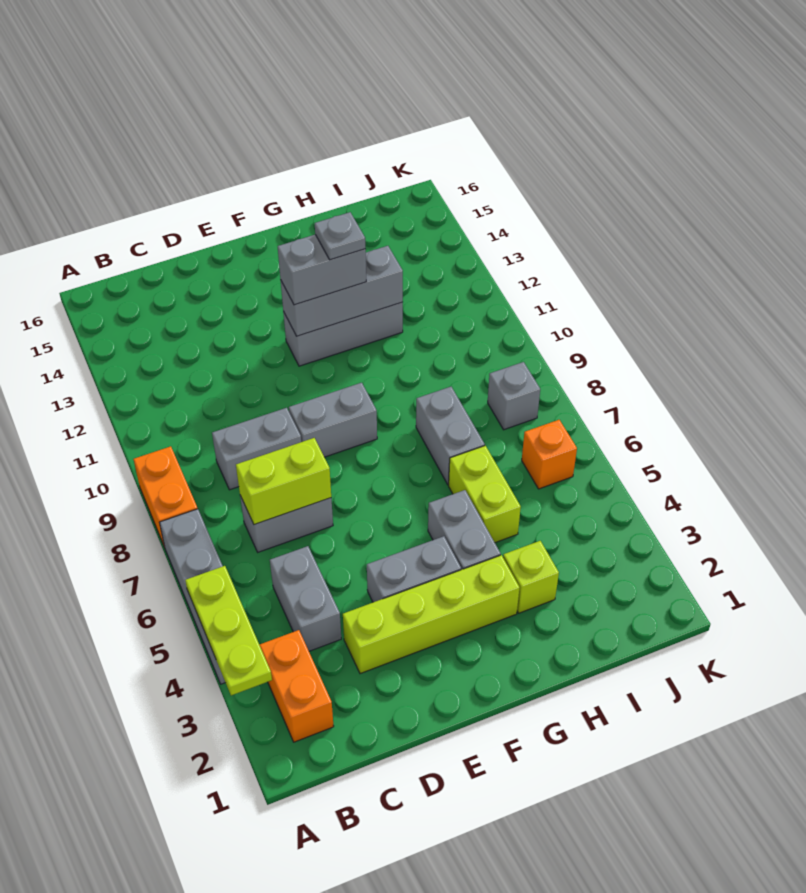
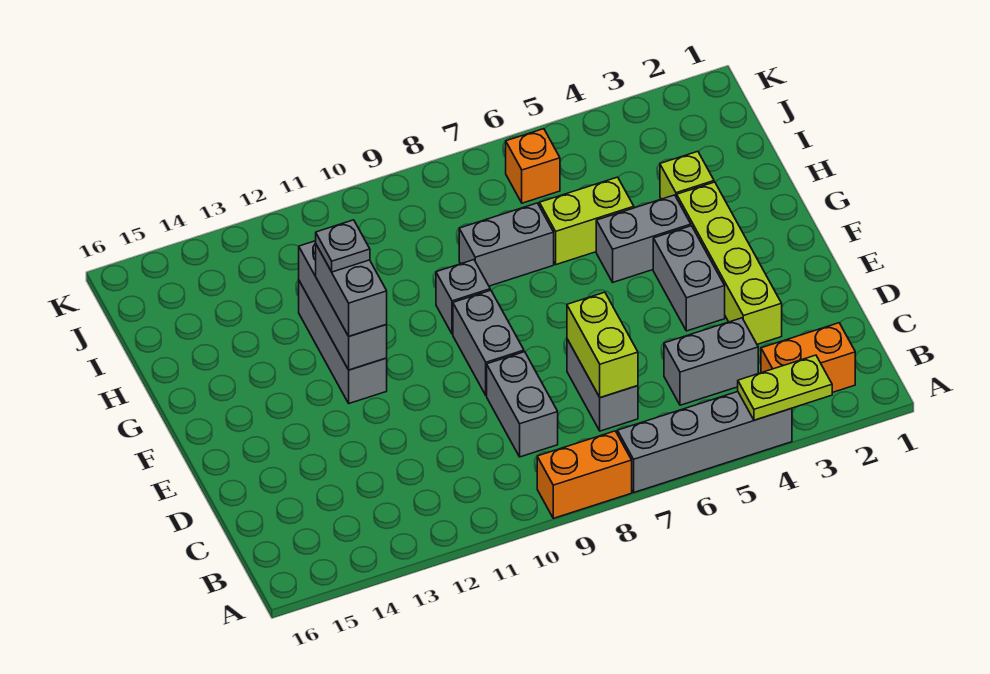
lime plate A3:A5 level 2 -> lime plate A3:A4 level 2
grey brick J8 level 1 -> grey brick G9 level 1

